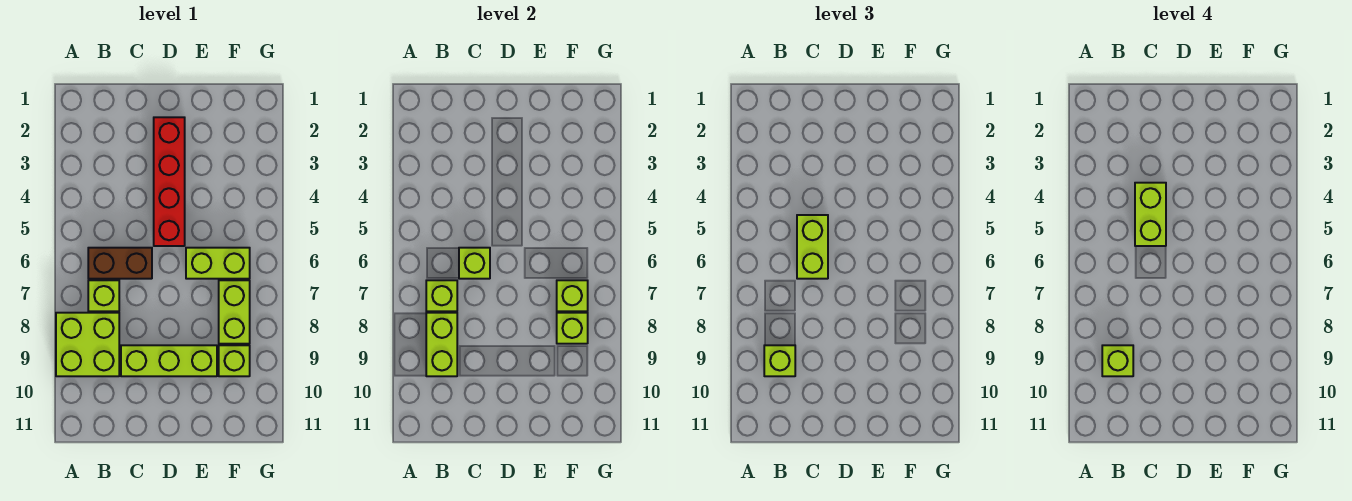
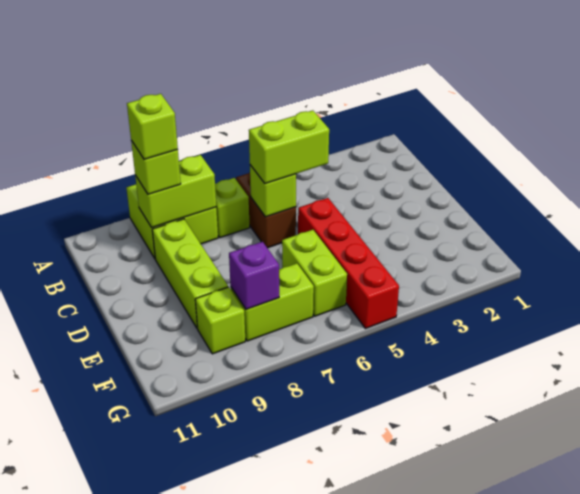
lime brick B7 level 2 -> none
lime brick C4:C5 level 4 -> none
red brick D2:D5 level 1 -> red brick D5:G5 level 1
lime brick F7 level 2 -> none
lime brick F8 level 2 -> purple brick F8 level 2

